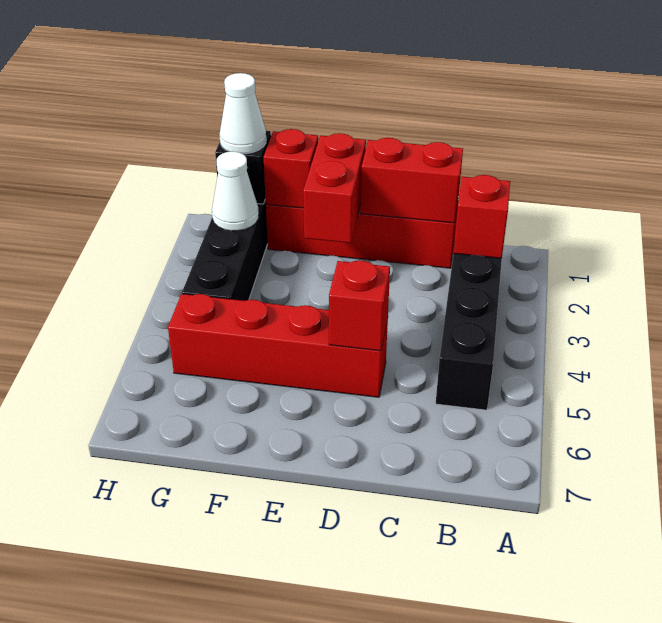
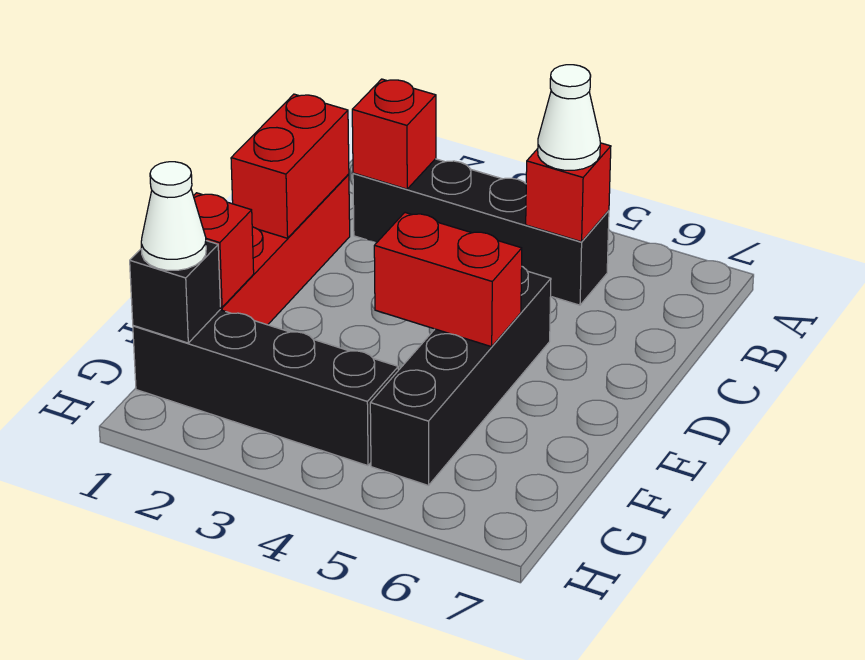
red brick D5:G5 level 1 -> black brick D5:G5 level 1
red brick D5 level 2 -> red brick B5 level 2
red brick E1:E2 level 2 -> red brick E4:E5 level 2
white cone G2 level 2 -> white cone B5 level 3

